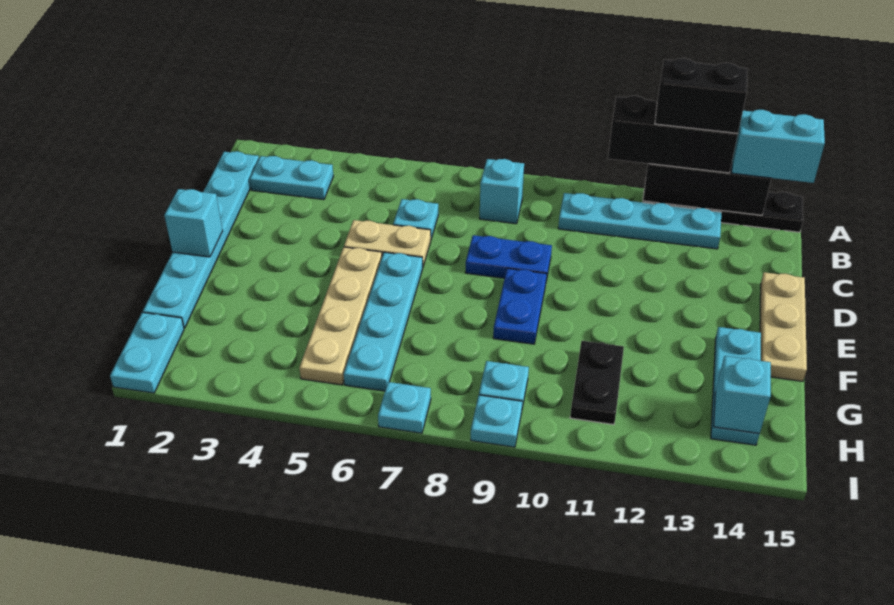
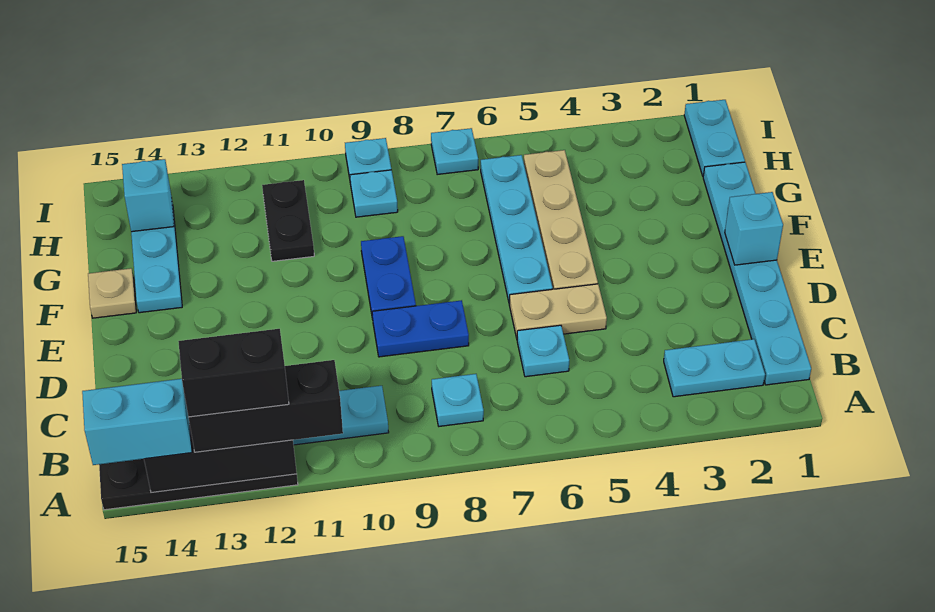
cyan brick B8 level 1 -> cyan plate B8 level 1
tan plate D15:F15 level 1 -> tan plate F15 level 1

